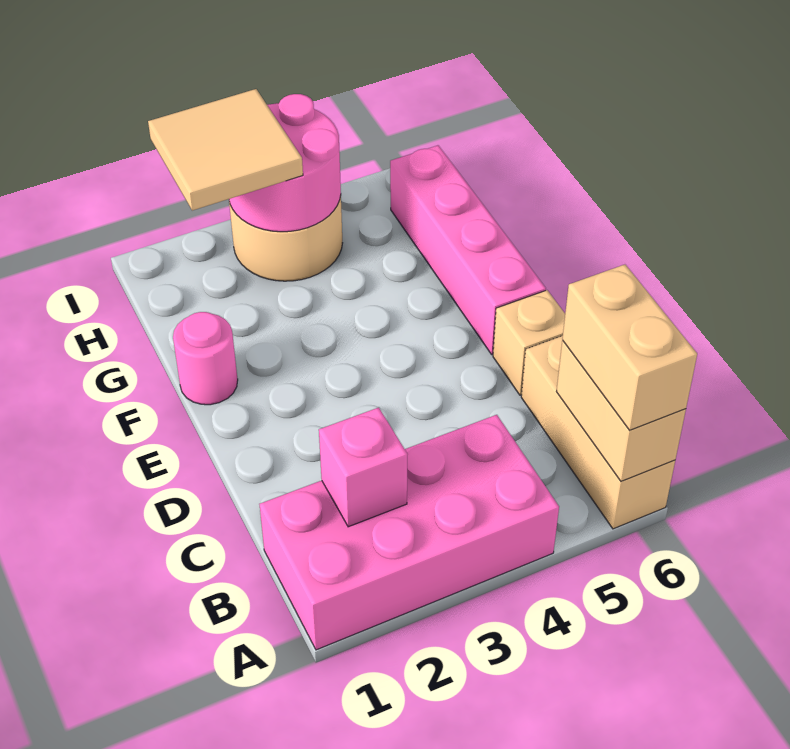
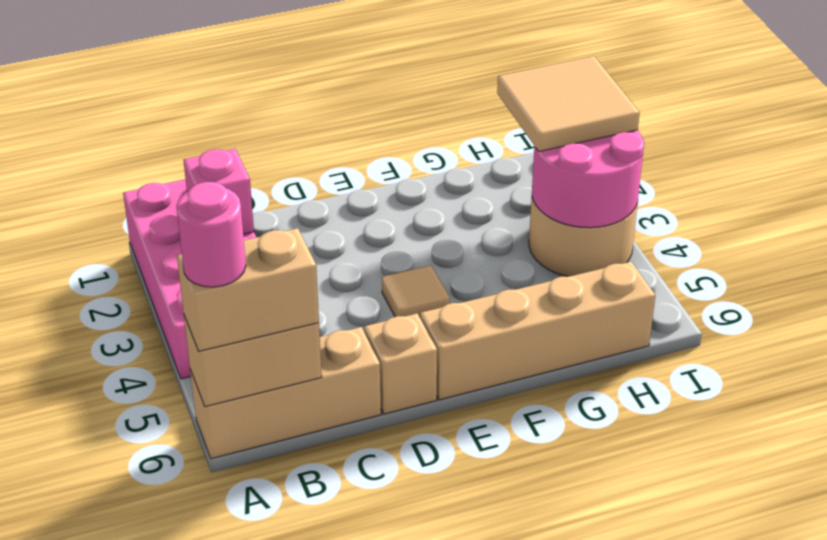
none -> tan tile E4 level 1
pink brick E6:H6 level 1 -> tan brick E6:H6 level 1
pink round brick F1 level 1 -> pink round brick A6 level 4

